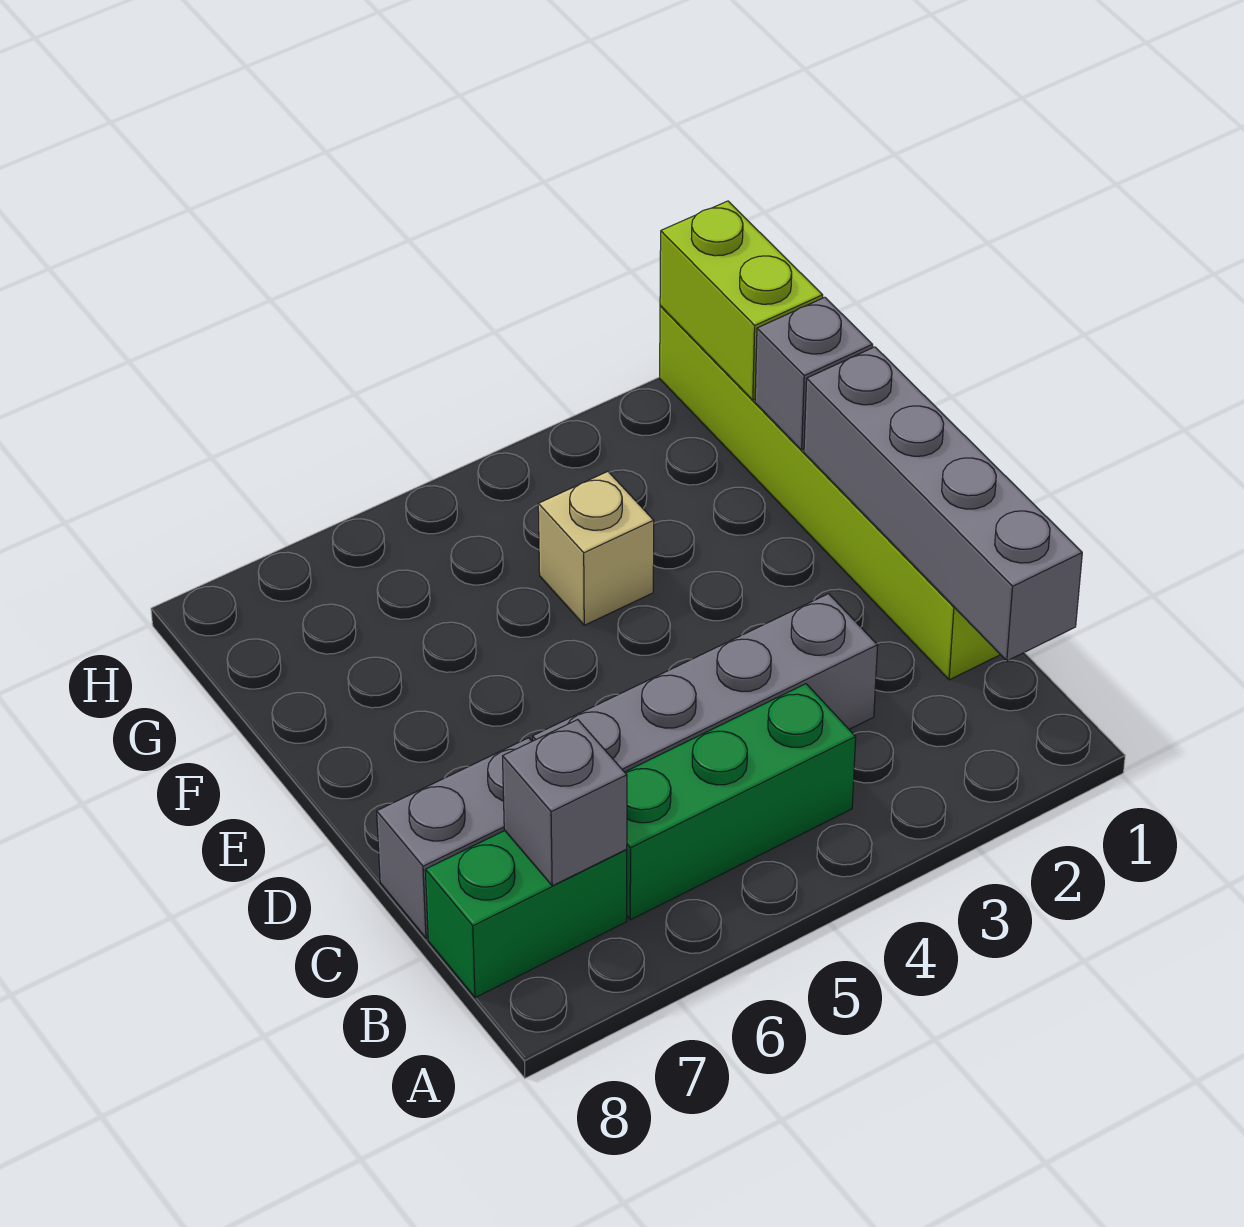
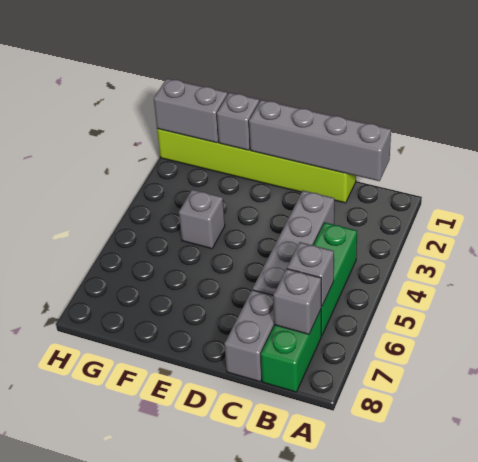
none -> grey brick B6 level 2
tan brick F4 level 1 -> grey brick F4 level 1
lime brick G1:H1 level 2 -> grey brick G1:H1 level 2

